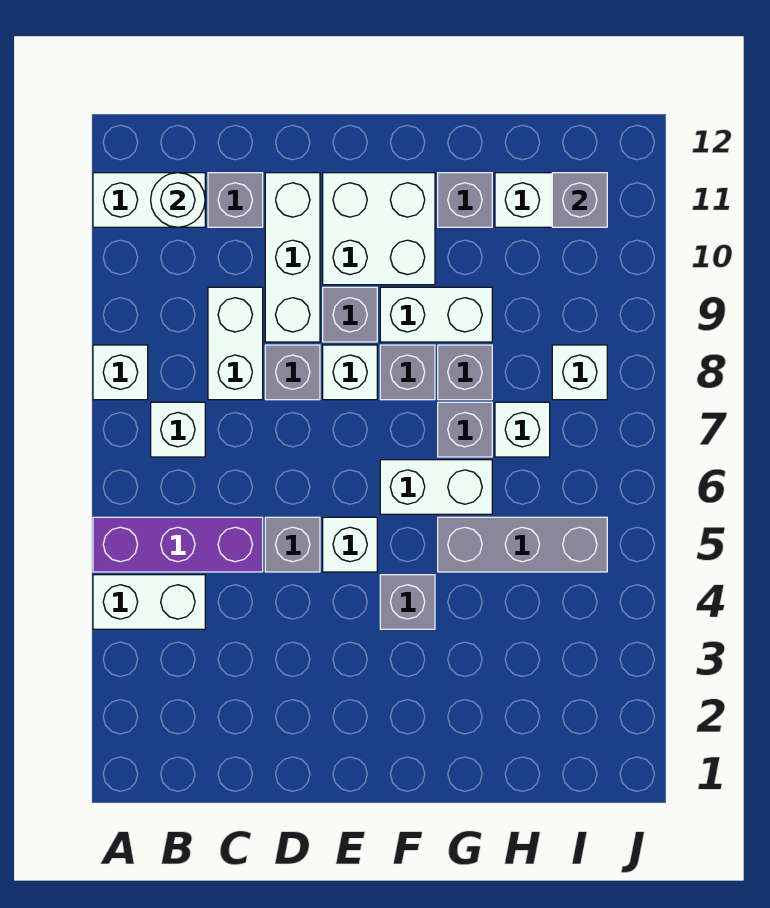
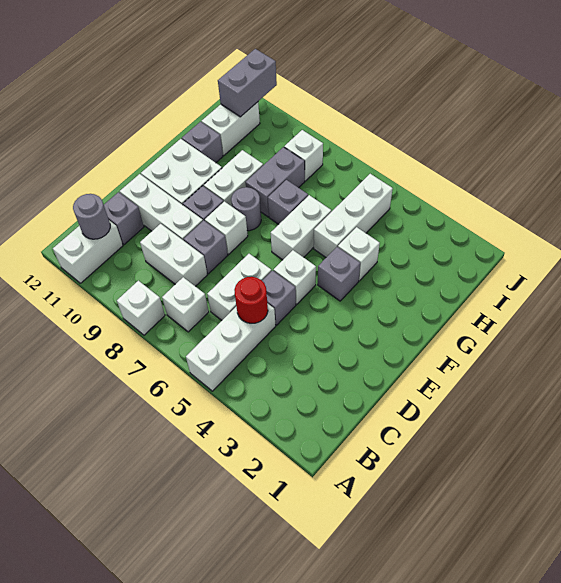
white brick A4:B4 level 1 -> white brick C6:D6 level 1
purple brick A5:C5 level 1 -> white brick A5:C5 level 1
white round brick B11 level 2 -> grey round brick B11 level 2
none -> red round brick C5 level 2
grey brick F8 level 1 -> grey round brick F8 level 1
grey brick G5:I5 level 1 -> white brick G5:I5 level 1
grey brick G8 level 1 -> grey brick G8:H8 level 1
white brick H7 level 1 -> white brick G4 level 1
grey brick I11 level 2 -> grey brick I11:J11 level 2

